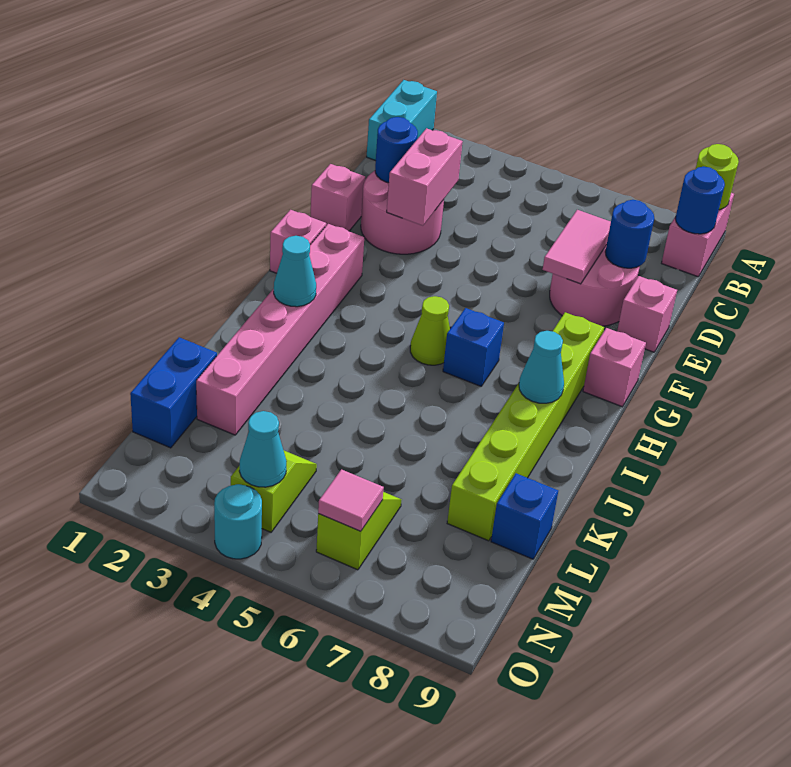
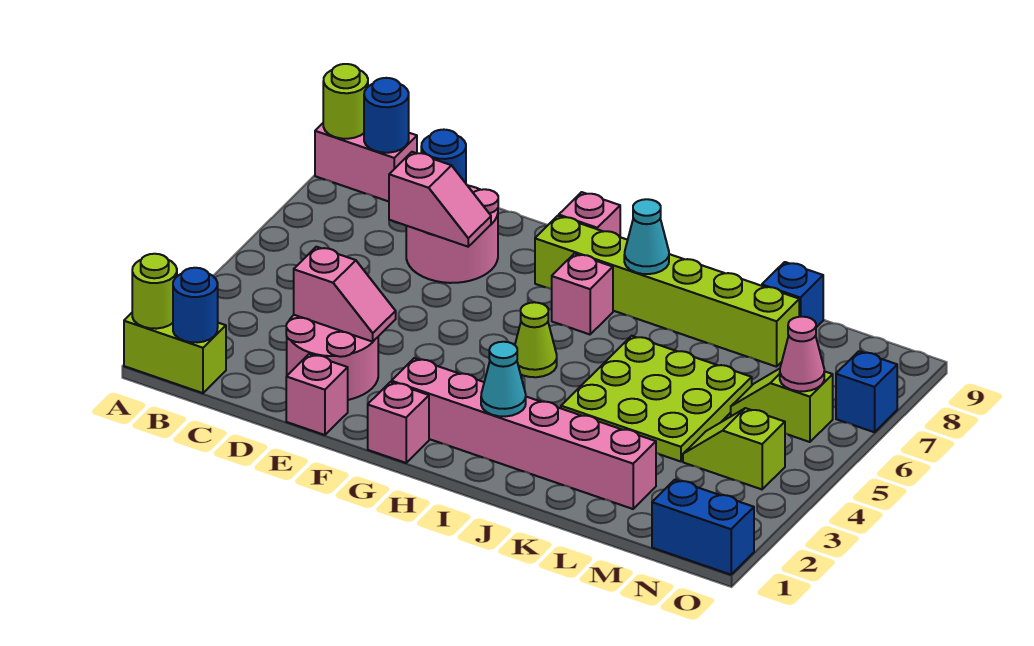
cyan brick A1:B1 level 1 -> lime brick A1:B1 level 1
none -> lime round brick A1 level 2
blue round brick D2 level 2 -> blue round brick B1 level 2
pink brick D3:E3 level 2 -> pink slope D3:E3 level 2 top D
pink tile D7:E7 level 2 -> pink slope D7:E7 level 2 top D
pink brick E9 level 1 -> pink brick H7 level 1
blue brick H6 level 1 -> blue brick O7 level 1
none -> lime plate J4:L6 level 1
blue brick L1:M1 level 1 -> blue brick N1:O1 level 1
cyan cone N4 level 2 -> none
pink tile N6 level 2 -> pink cone N6 level 2
cyan round brick O4 level 1 -> none

